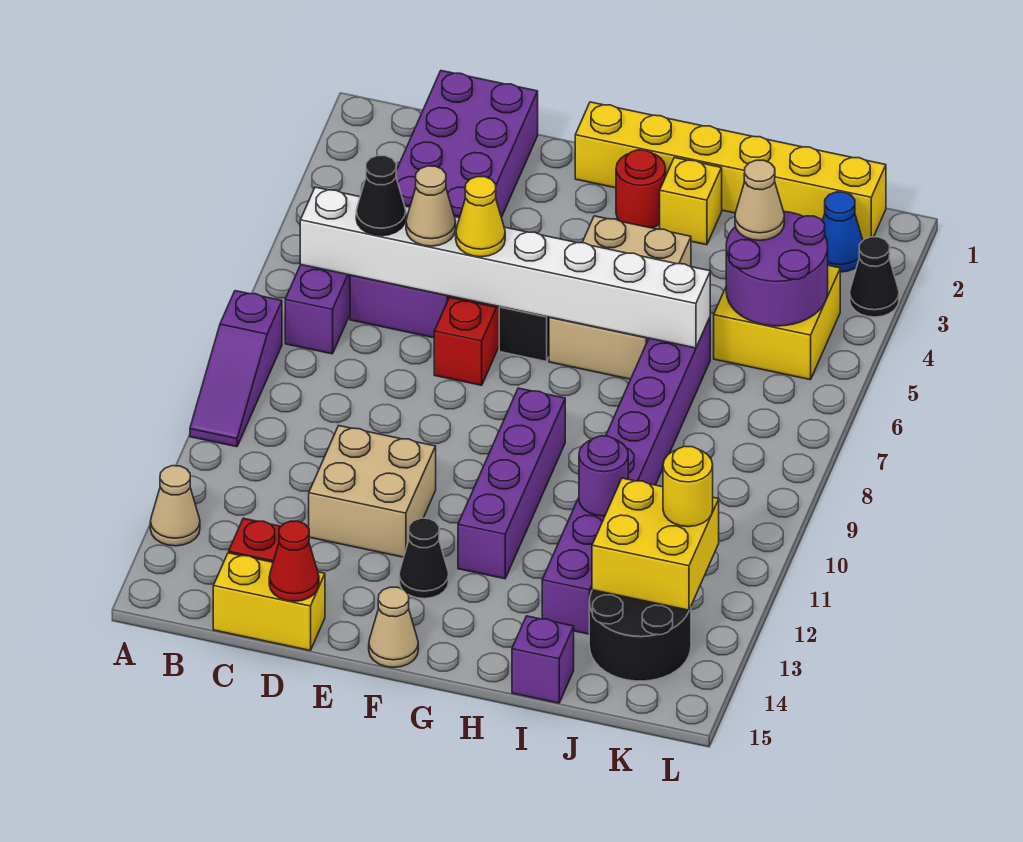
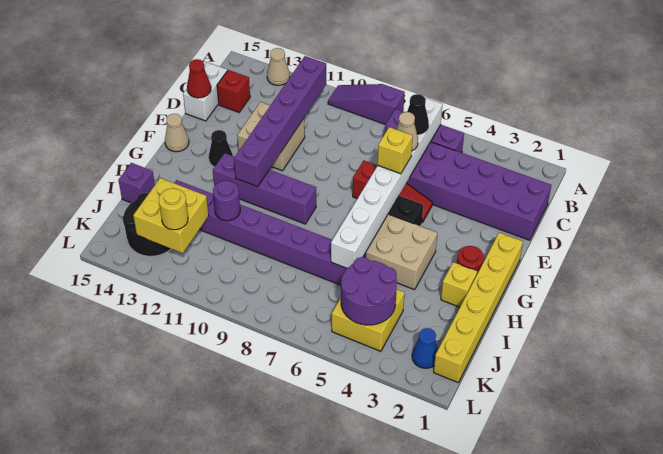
none -> purple brick B11:G11 level 2
yellow brick C15:D15 level 1 -> white brick C15:D15 level 1
yellow cone E6 level 3 -> yellow brick E6 level 3
tan cone J4 level 3 -> none
black cone L3 level 1 -> none

